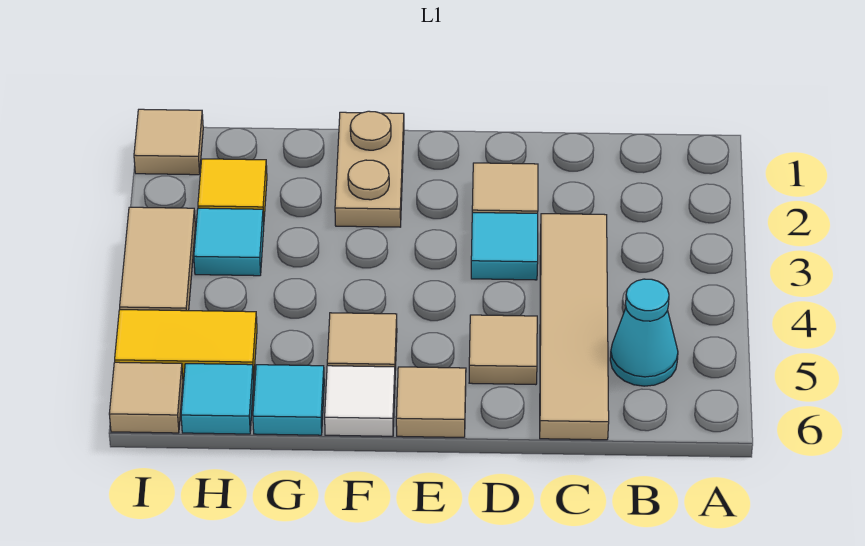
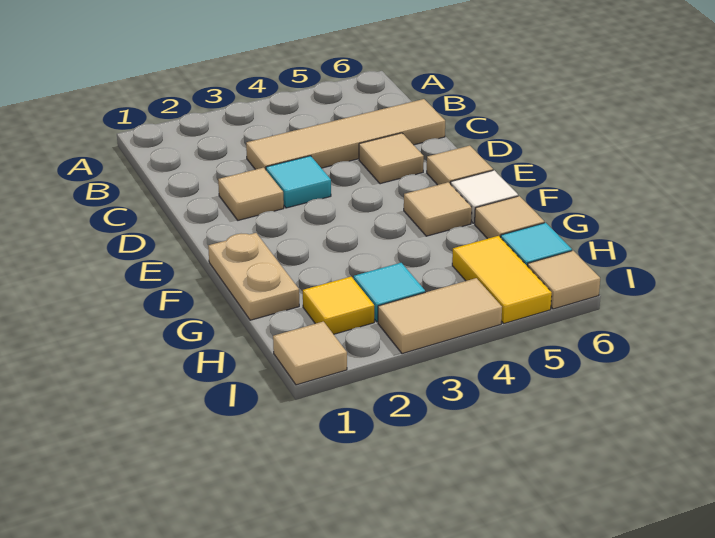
cyan cone B5 level 1 -> none
tan plate F1:F2 level 1 -> tan plate F1:G1 level 1
cyan tile G6 level 1 -> tan tile G6 level 1

